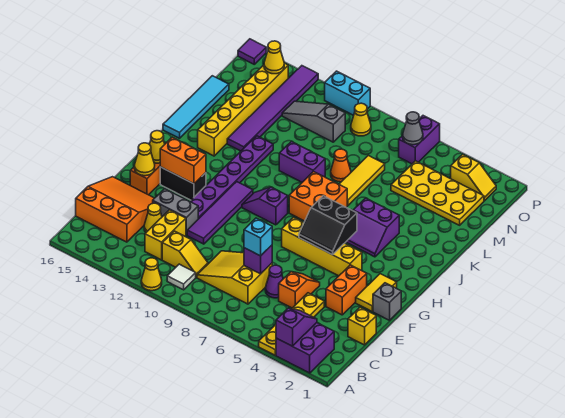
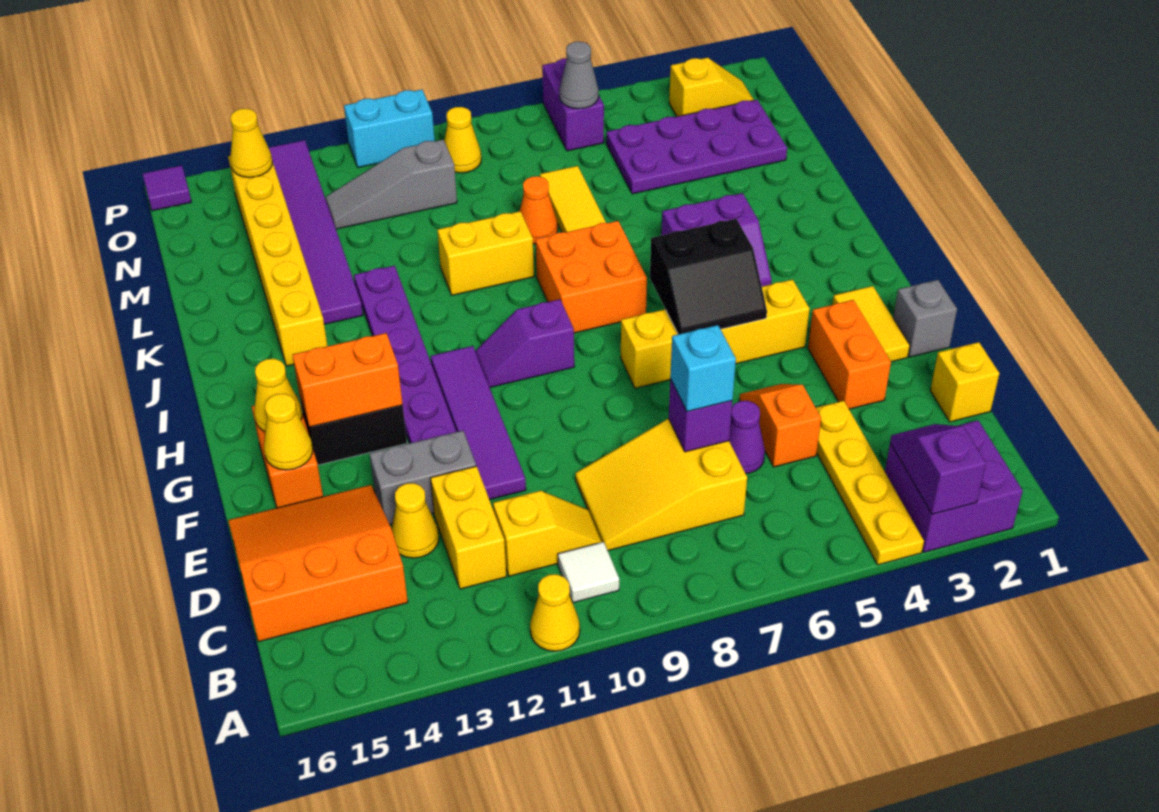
cyan tile J16:M16 level 1 -> none
purple brick K9:K10 level 1 -> yellow brick K9:K10 level 1
yellow plate M2:N5 level 1 -> purple plate M2:N5 level 1

